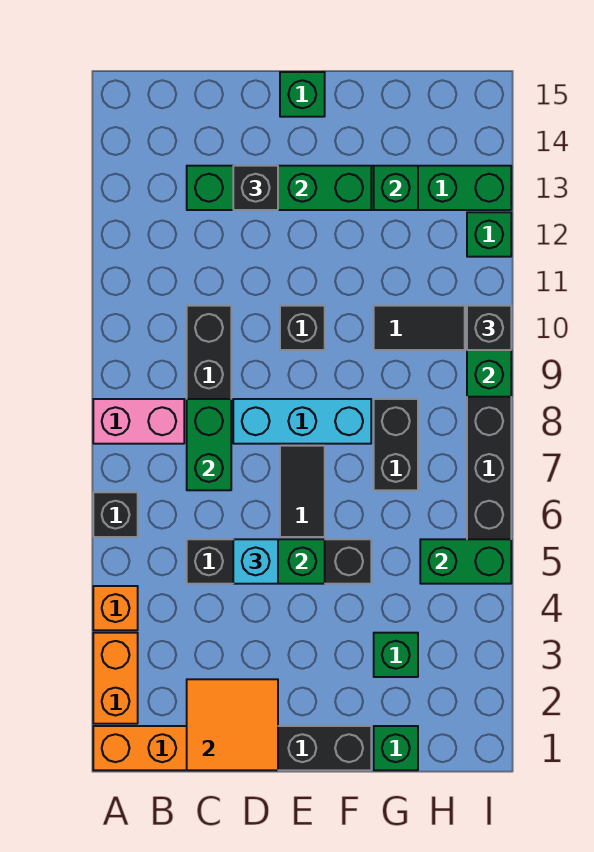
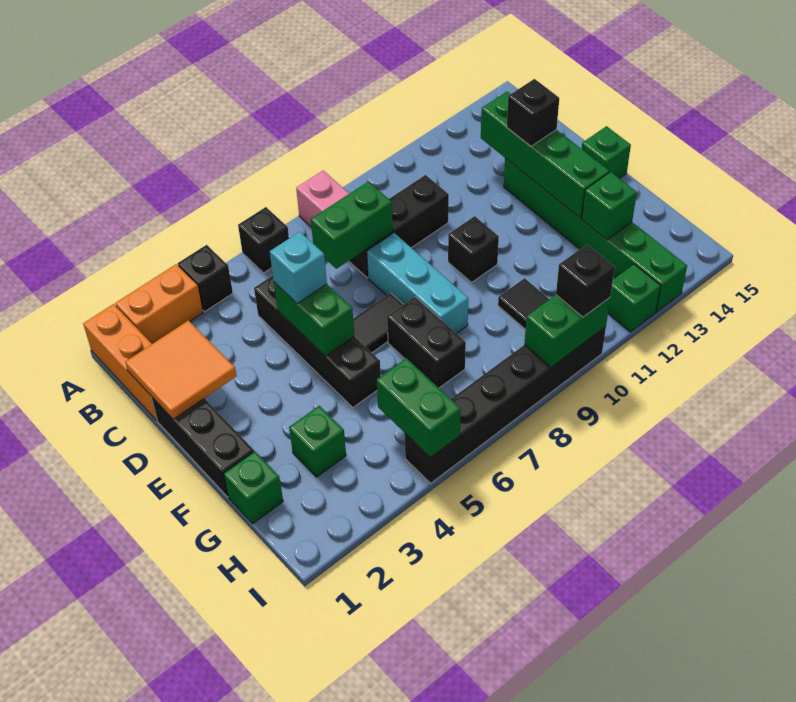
orange brick A4 level 1 -> black brick A4 level 1
black brick G7:G8 level 1 -> black brick F7:G7 level 1

